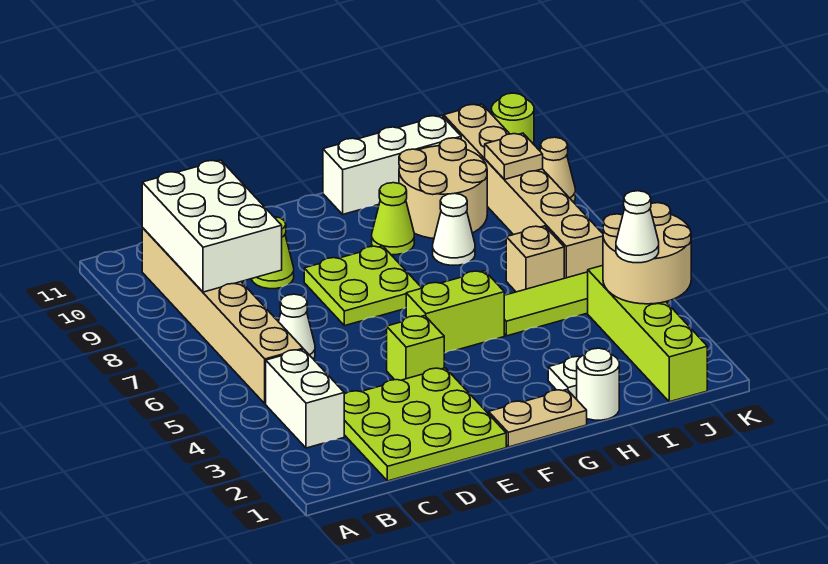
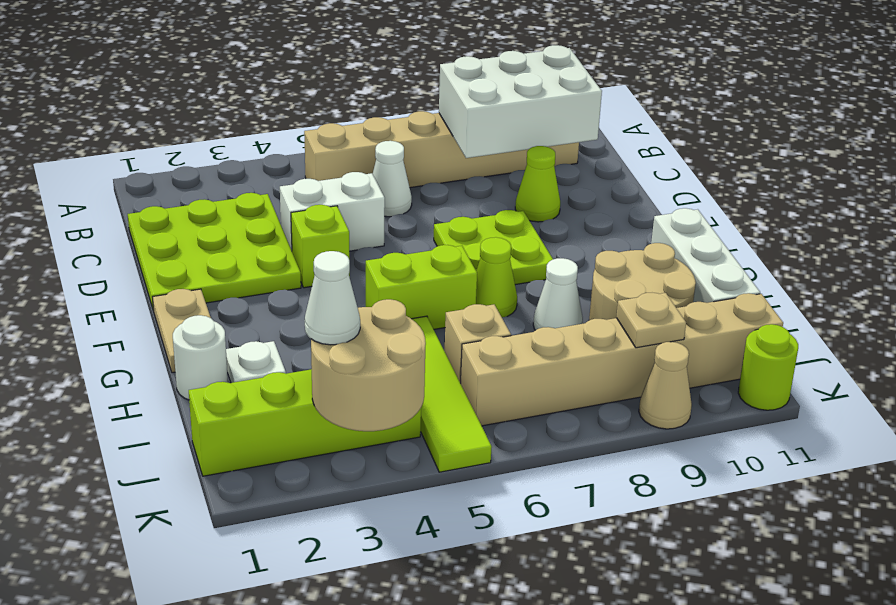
white brick B3:B4 level 1 -> white brick D4:D5 level 1
lime brick F5:G5 level 1 -> lime brick G5:G6 level 1
lime cone G9 level 1 -> lime cone G7 level 1

